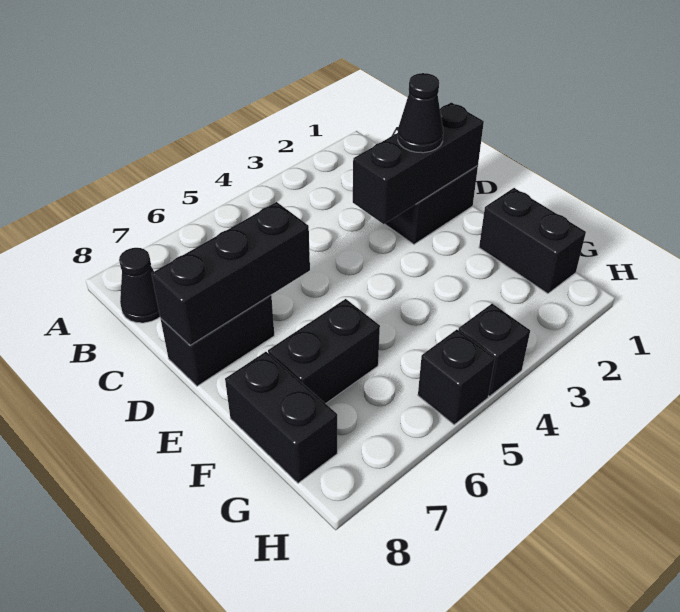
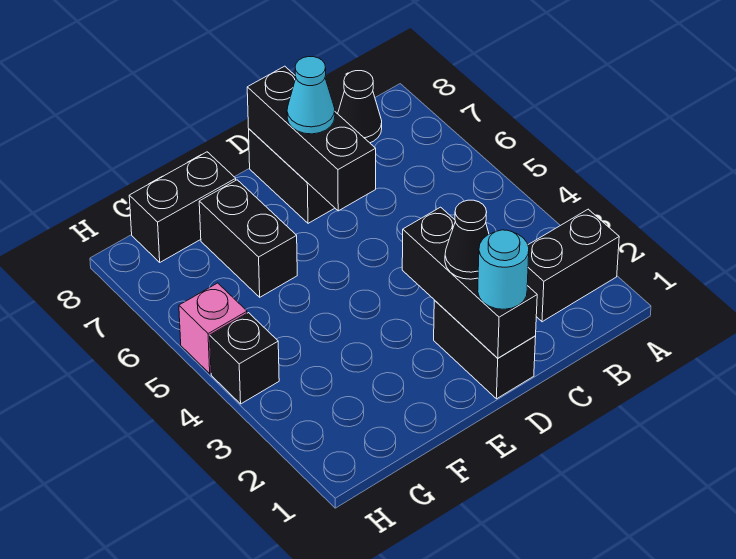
none -> cyan round brick D1 level 3
none -> cyan cone D7 level 3
black brick F1:G1 level 1 -> black brick A2:B2 level 1
black brick H5 level 1 -> pink brick H5 level 1

